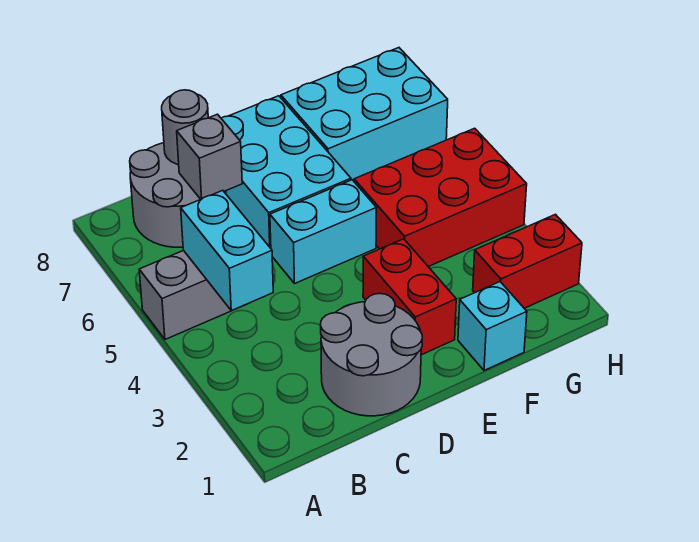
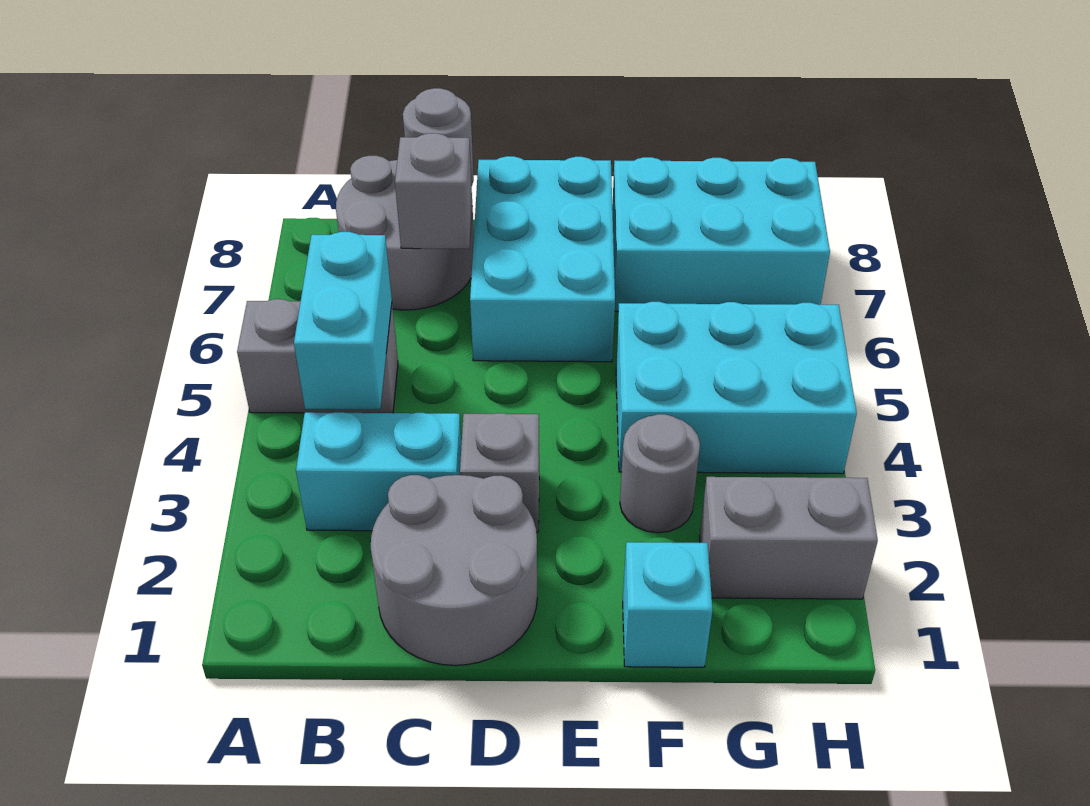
none -> grey brick D3 level 1
cyan brick D5:E5 level 1 -> cyan brick B3:C3 level 1
red brick E2:E3 level 1 -> none
none -> grey round brick F3 level 1
red brick F4:H5 level 1 -> cyan brick F4:H5 level 1
red brick G2:H2 level 1 -> grey brick G2:H2 level 1

